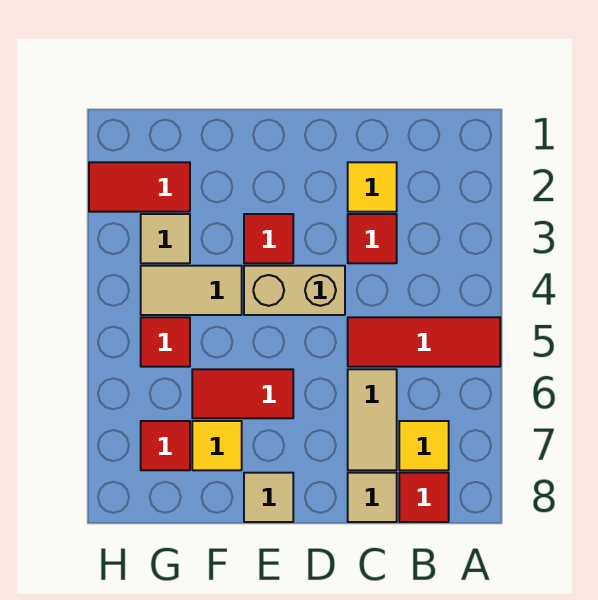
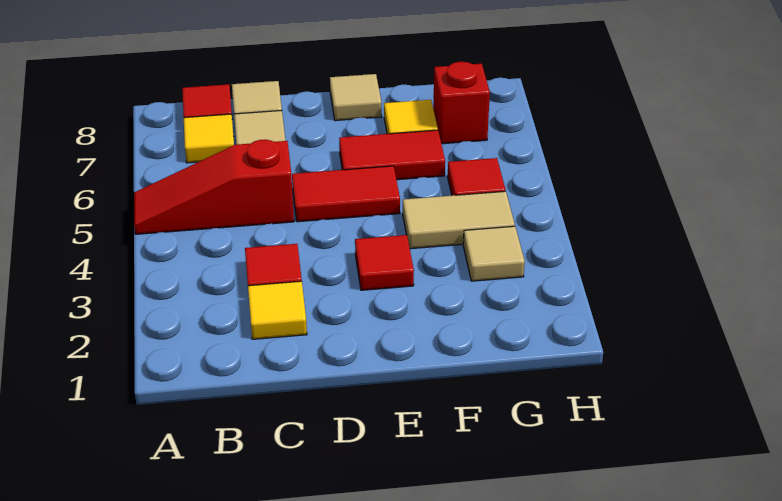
red tile A5:C5 level 1 -> red slope A5:C5 level 1 top C
tan brick D4:E4 level 1 -> none
red tile G2:H2 level 1 -> red tile D5:E5 level 1
red tile G7 level 1 -> red brick G7 level 1

